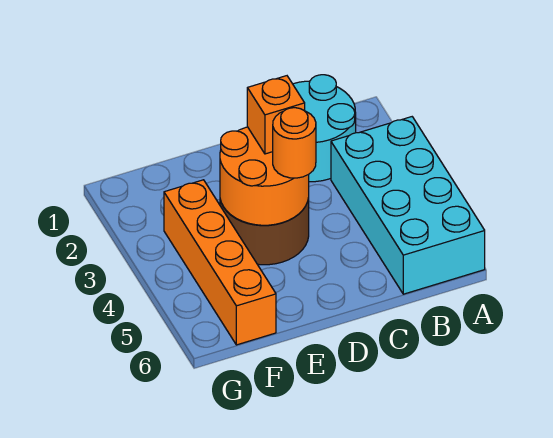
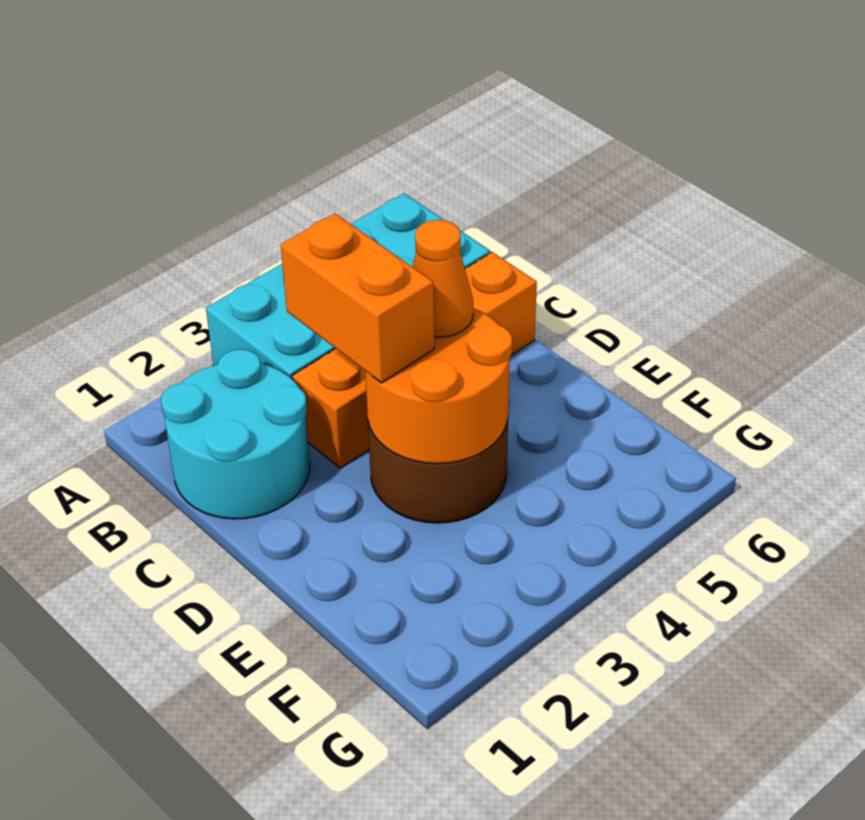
orange brick D3 level 3 -> orange brick C3:D3 level 3
orange round brick D4 level 3 -> orange cone D4 level 3
orange brick F3:F6 level 1 -> orange brick C3:C6 level 1

